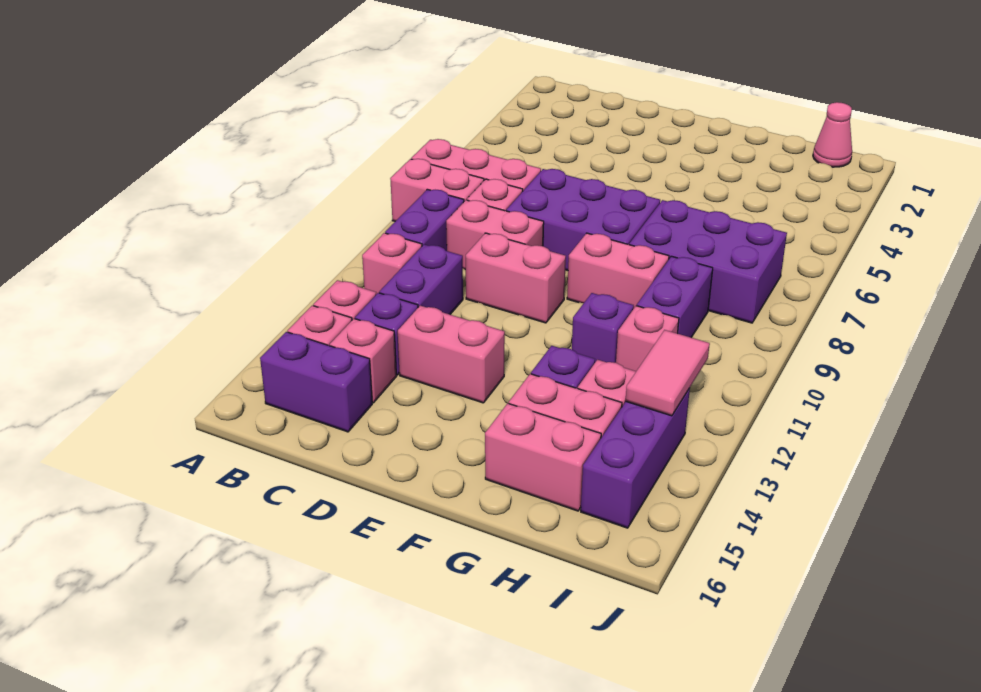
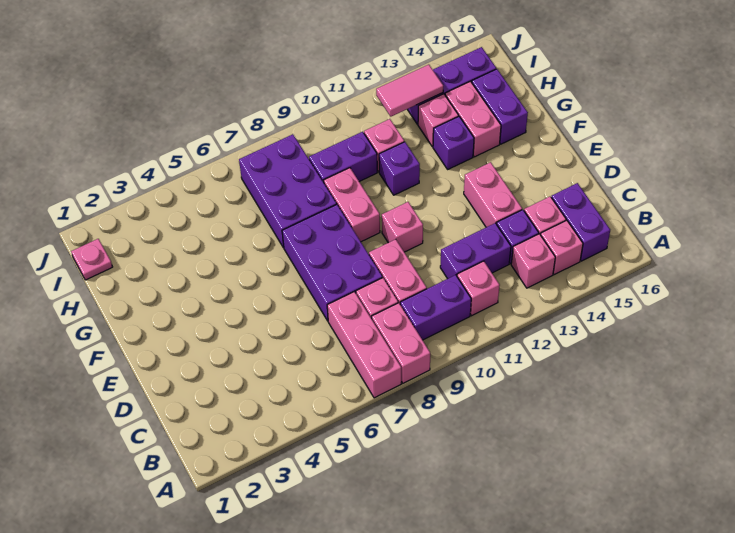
pink brick D10:E10 level 1 -> pink brick E10 level 1
pink brick G15:H15 level 1 -> purple brick G15:H15 level 1
pink cone I1 level 1 -> pink plate I1 level 1

